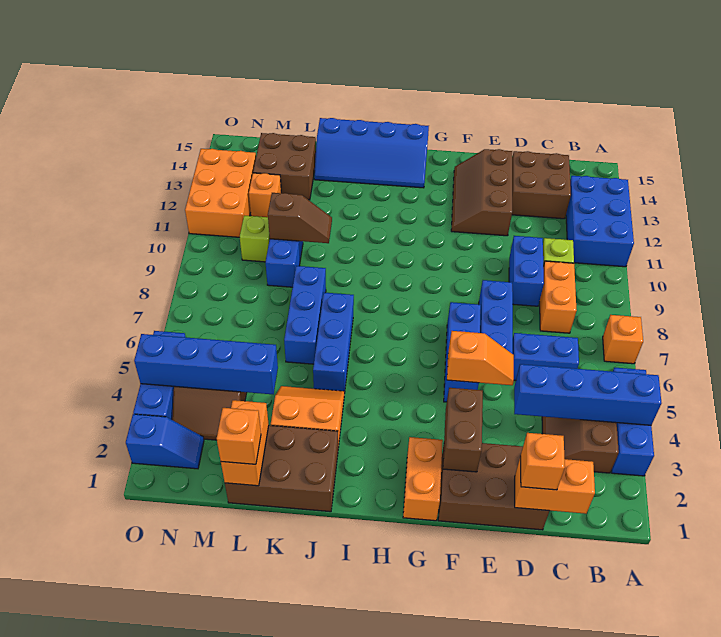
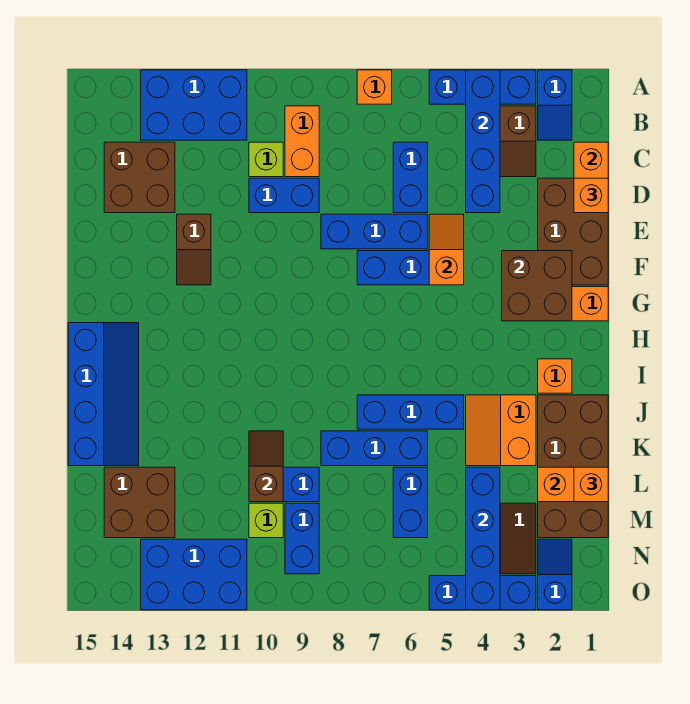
none -> blue slope A2:B2 level 1 top A
orange brick C8:C9 level 1 -> orange brick B9:C9 level 1
brown slope E12:F14 level 1 top E -> brown slope E12:F12 level 1 top E
brown brick F2:F3 level 2 -> brown brick F2:G3 level 2
brown brick J1:L2 level 1 -> brown brick J1:M2 level 1
none -> blue brick L6:M6 level 1
none -> blue brick M9:N9 level 1
orange brick M12 level 1 -> orange brick I2 level 1
orange brick N11:O13 level 1 -> blue brick N11:O13 level 1

